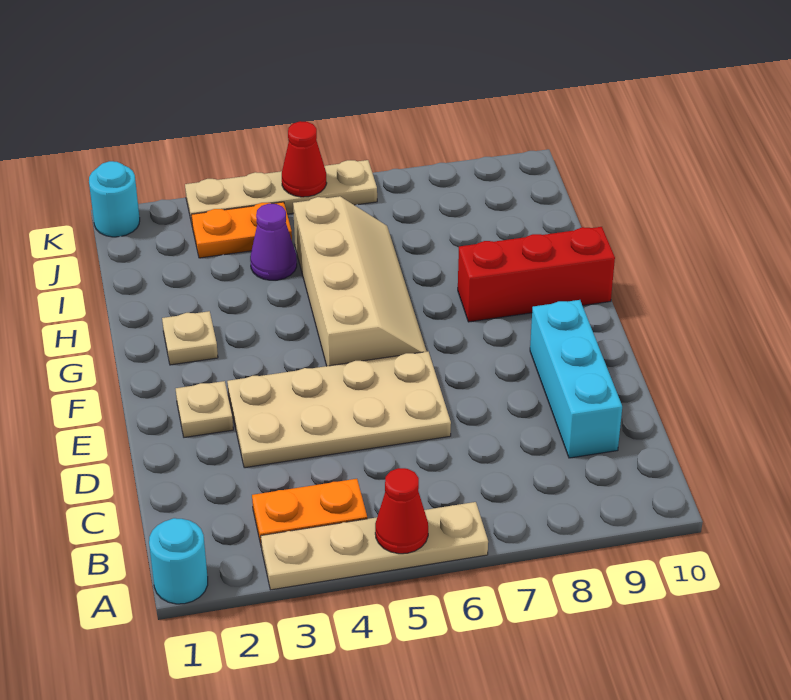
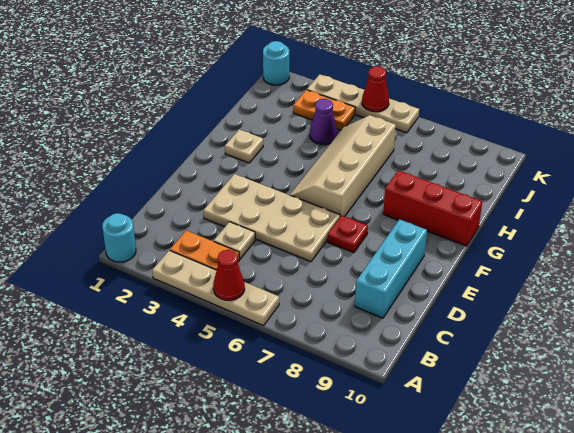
tan plate E2 level 1 -> tan plate C4 level 1
none -> red plate E7 level 1
tan slope F5:I6 level 1 top 5 -> tan slope F5:I6 level 1 top 6

